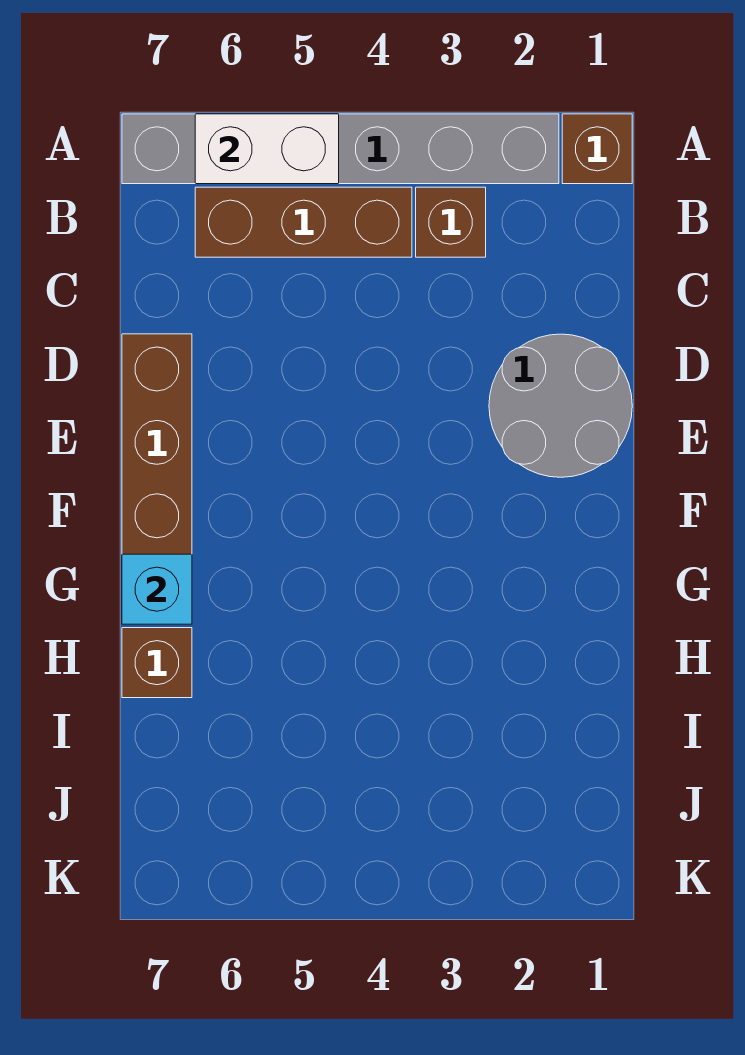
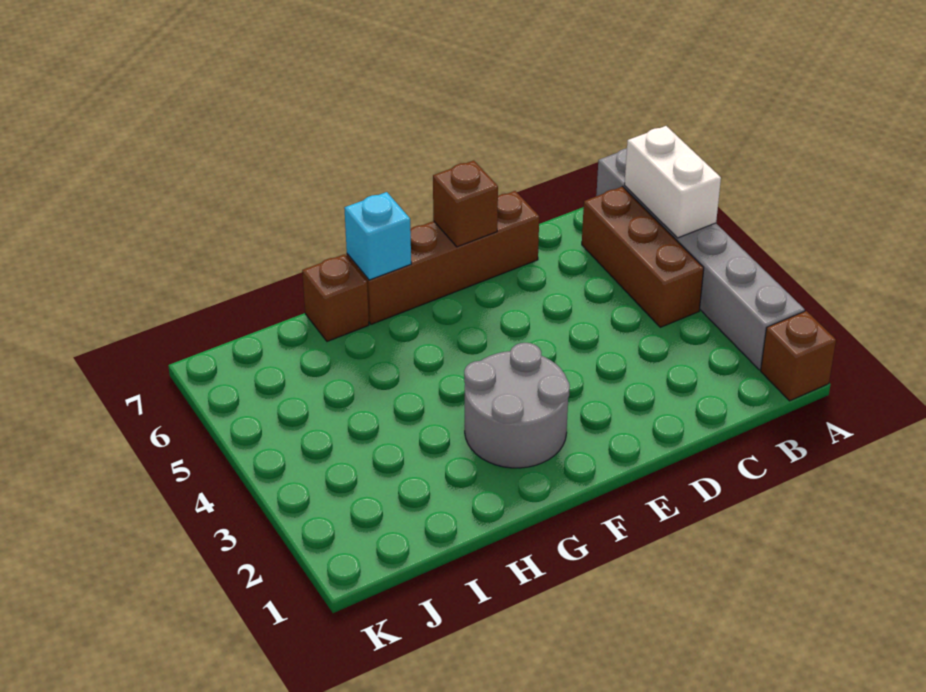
brown brick B3 level 1 -> brown brick E7 level 2
grey round brick D1:E2 level 1 -> grey round brick F2:G3 level 1

